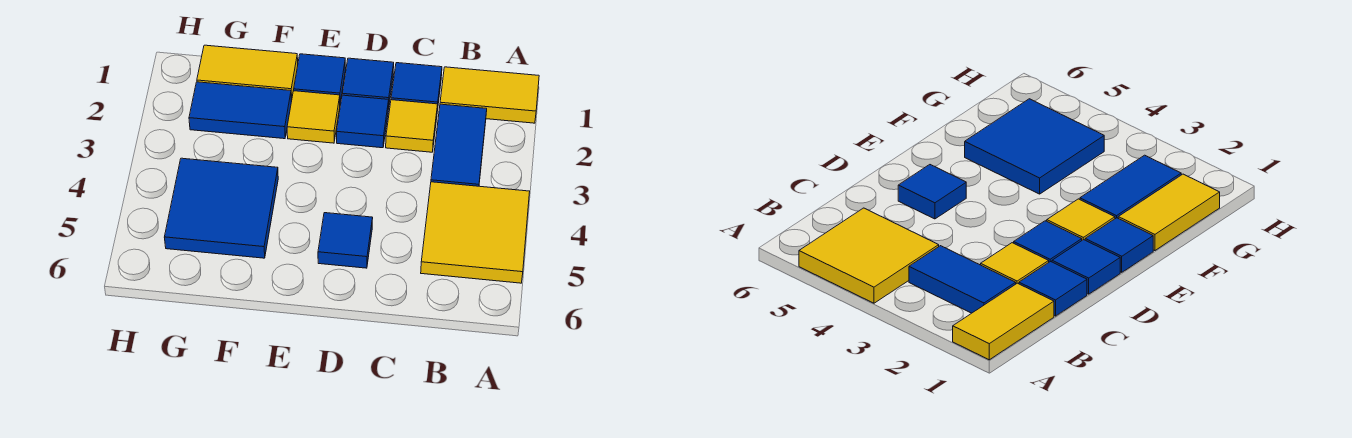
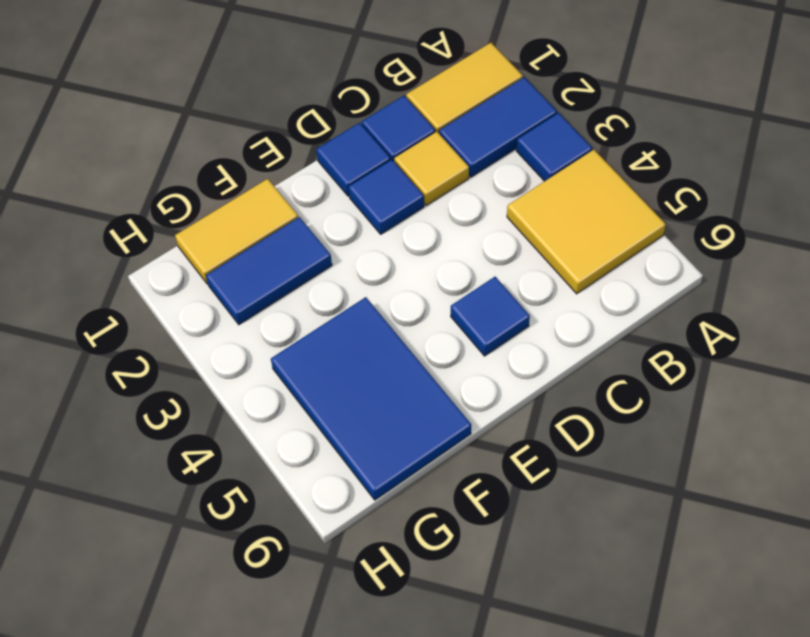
blue tile B2:B3 level 1 -> blue tile A2:B2 level 1
blue tile E1 level 1 -> blue tile A3 level 1
yellow tile E2 level 1 -> none
blue tile F4:G5 level 1 -> blue tile F4:G6 level 1

